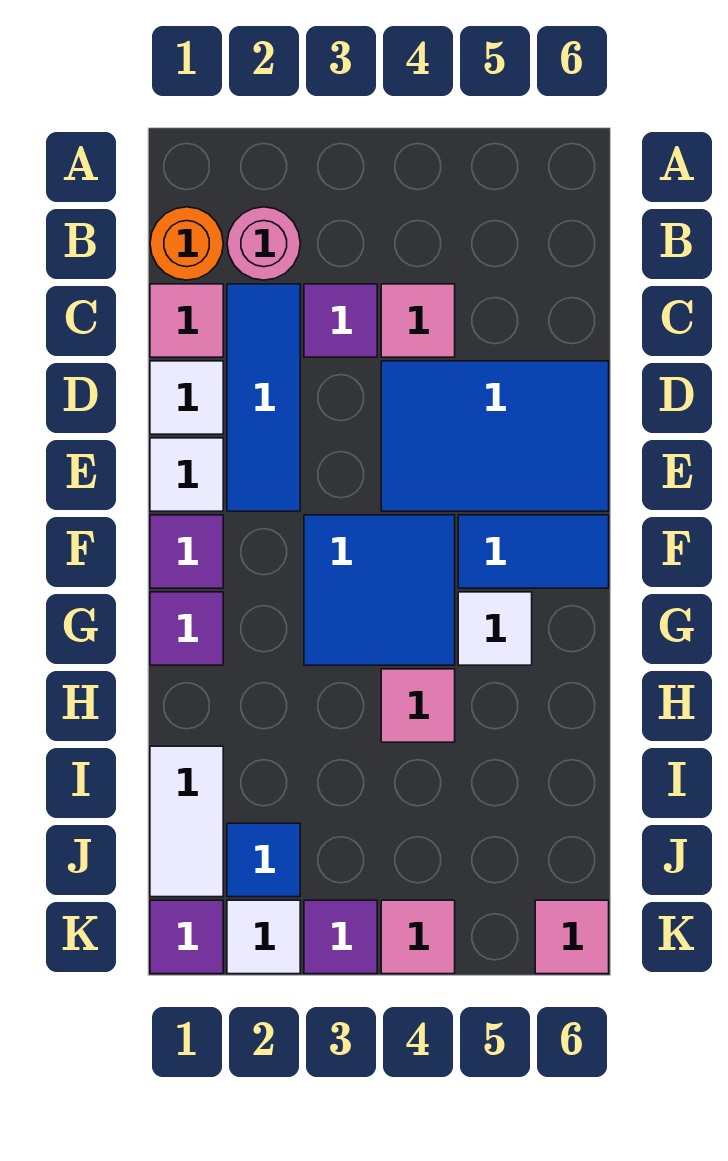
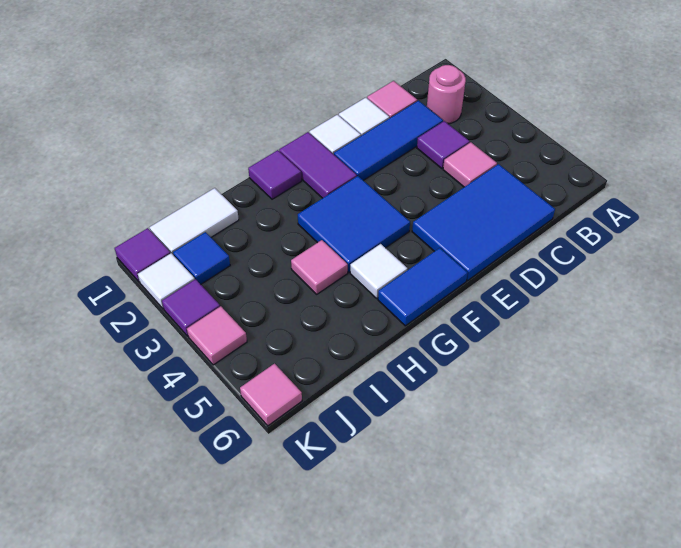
orange round brick B1 level 1 -> none
blue tile D4:E6 level 1 -> blue tile C5:E6 level 1
purple tile F1 level 1 -> purple tile F1:F2 level 1
blue tile F5:F6 level 1 -> blue tile F6:G6 level 1

